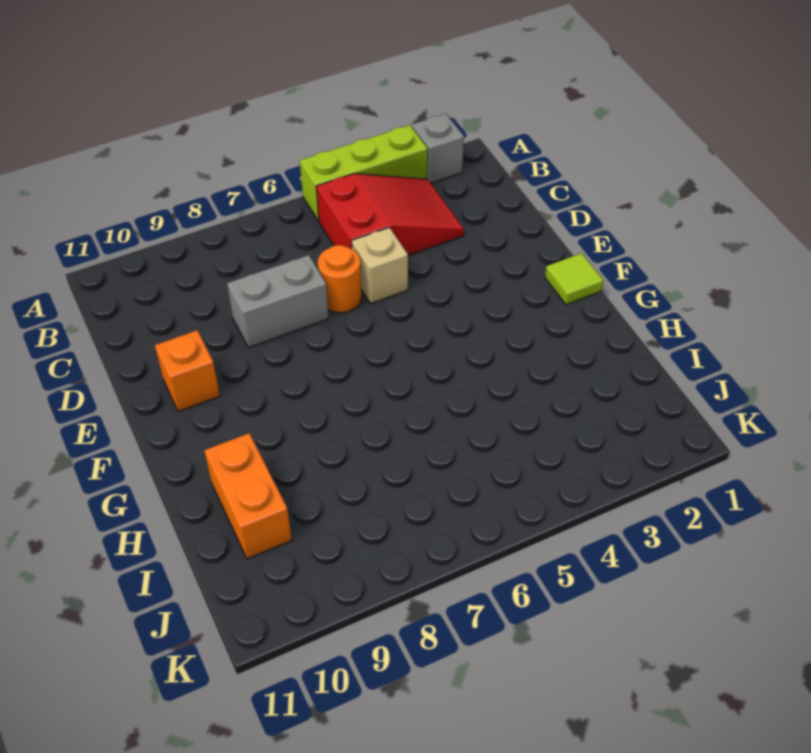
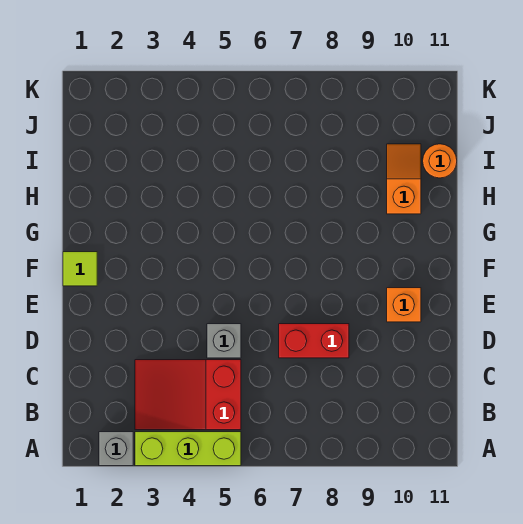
tan brick D5 level 1 -> grey brick D5 level 1
orange round brick D6 level 1 -> orange round brick I11 level 1
grey brick D7:D8 level 1 -> red brick D7:D8 level 1
orange brick H10:I10 level 1 -> orange slope H10:I10 level 1 top H

